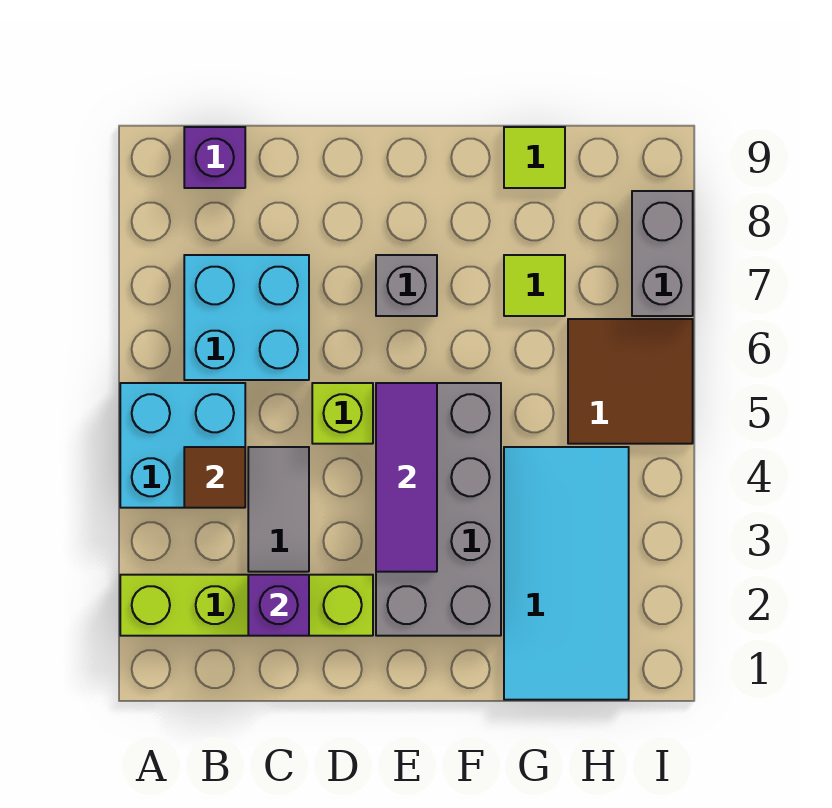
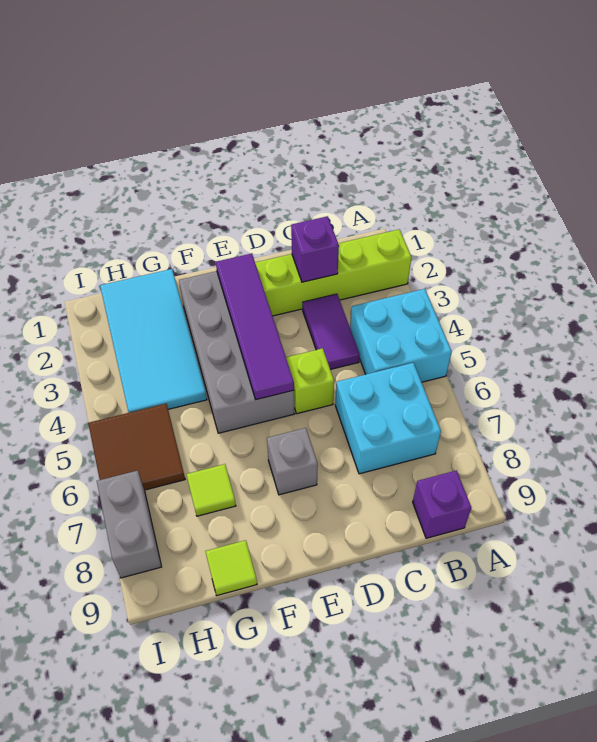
brown tile B4 level 2 -> none
grey tile C3:C4 level 1 -> purple tile C3:C4 level 1
purple tile E3:E5 level 2 -> purple tile E2:E5 level 2

